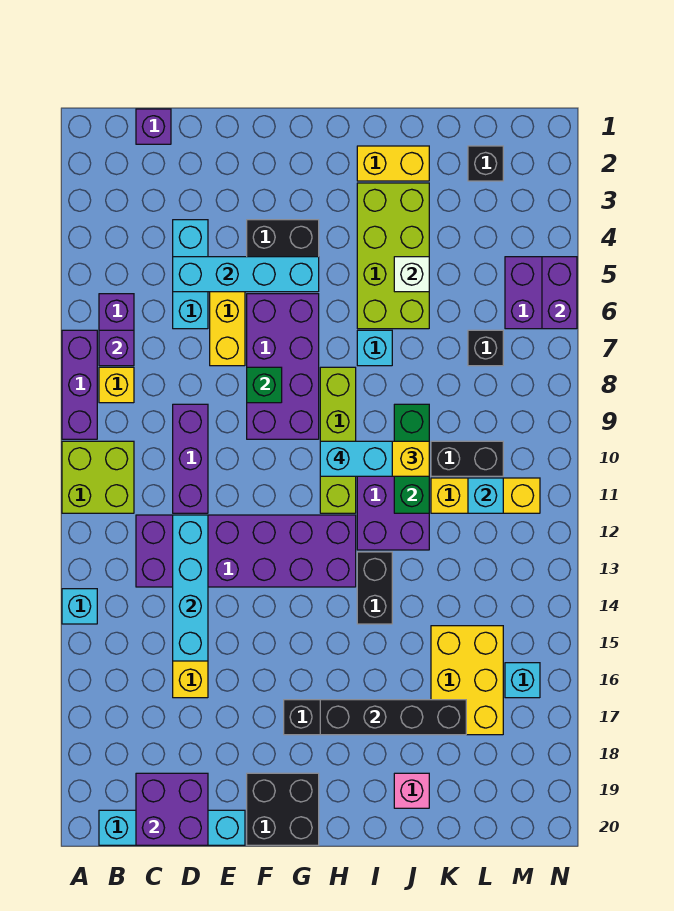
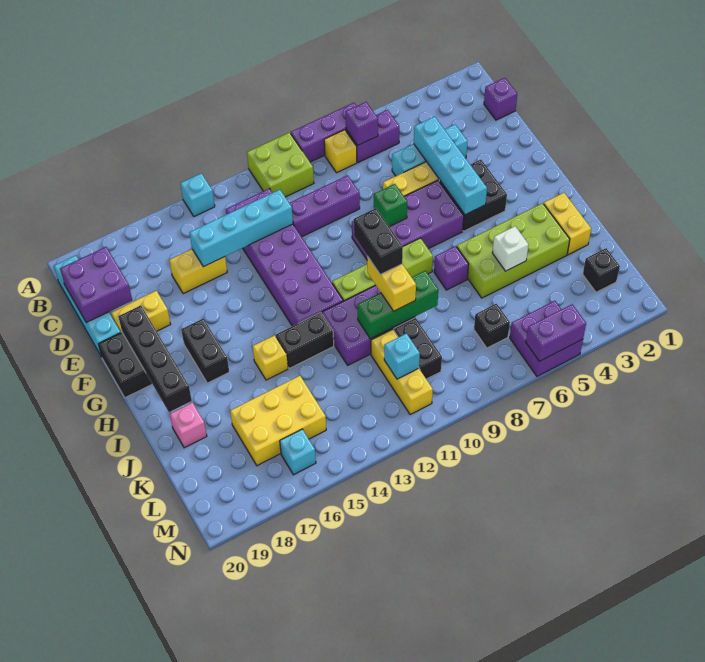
none -> yellow brick E18:E19 level 1
cyan brick H10:I10 level 4 -> black brick H10:I10 level 4
black brick H17:K17 level 2 -> black brick F19:I19 level 2
cyan brick I7 level 1 -> purple brick I7 level 1
none -> yellow brick I15 level 1

